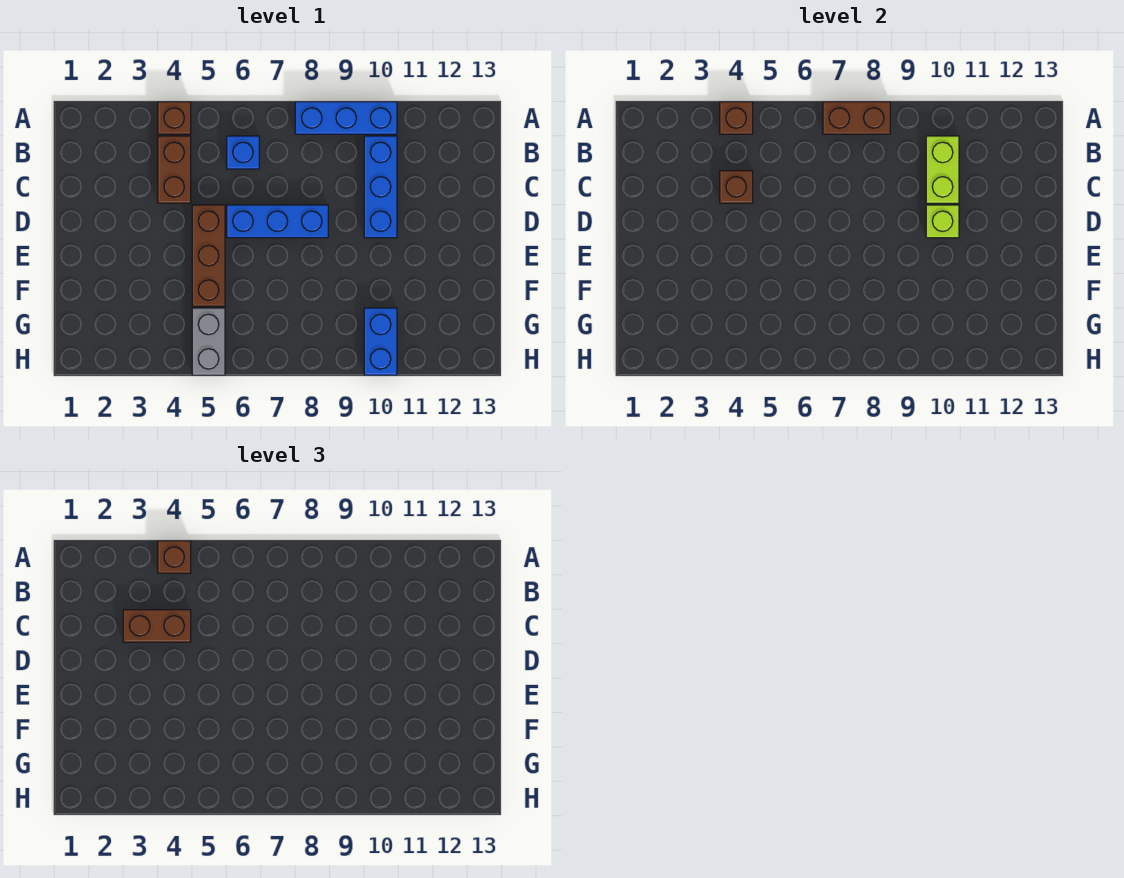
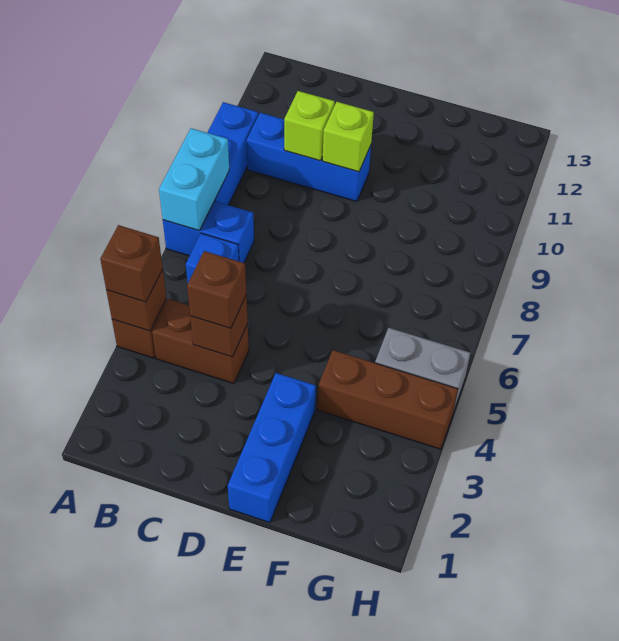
brown brick A7:A8 level 2 -> cyan brick A7:A8 level 2
lime brick B10:C10 level 2 -> lime brick C10 level 2
brown brick C3:C4 level 3 -> brown brick C4 level 3
brown brick D5:F5 level 1 -> brown brick F4:H4 level 1
blue brick D6:D8 level 1 -> blue brick E1:E3 level 1
blue brick G10:H10 level 1 -> blue brick A7:B7 level 1

